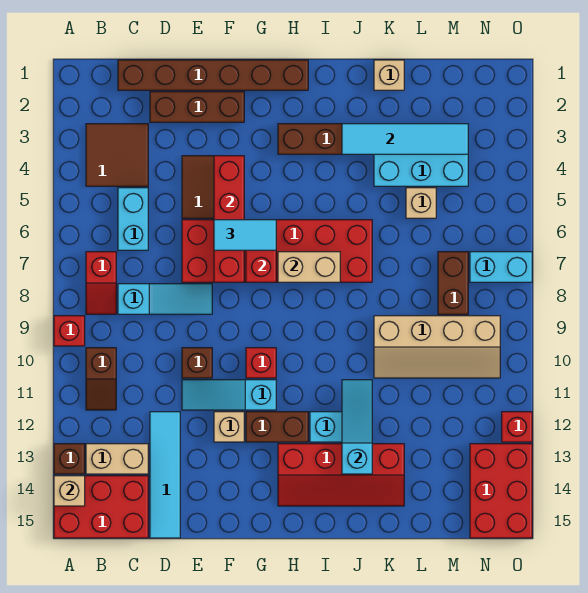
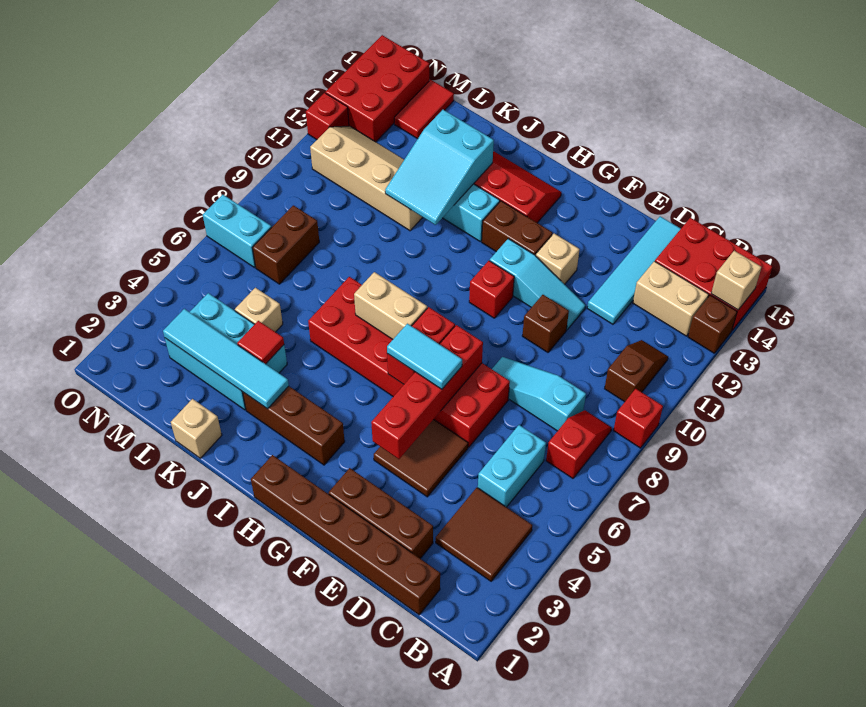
cyan slope J11:J13 level 2 top 13 -> cyan slope J11:K13 level 2 top 13
none -> red tile K4 level 2
tan slope K9:N10 level 1 top 9 -> tan slope K11:N12 level 1 top 11
none -> red tile M14:M15 level 1

